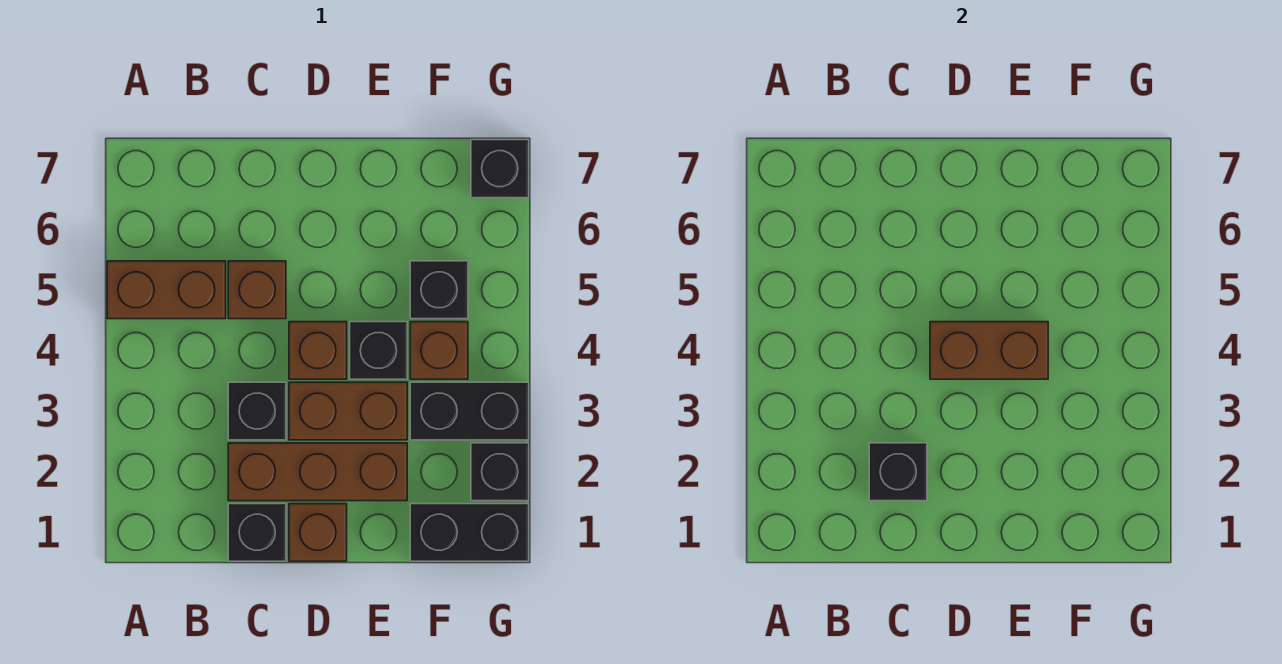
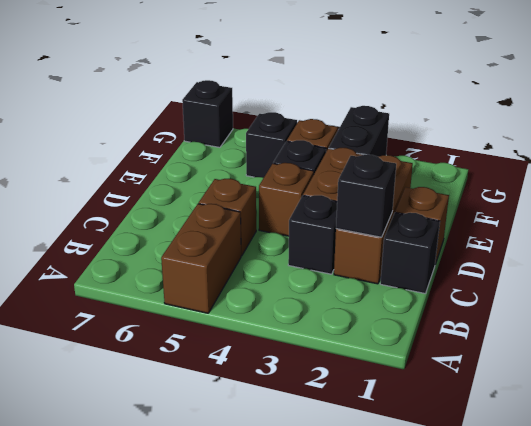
brown brick D4:E4 level 2 -> none
black brick F1:G1 level 1 -> none
black brick G2 level 1 -> none

